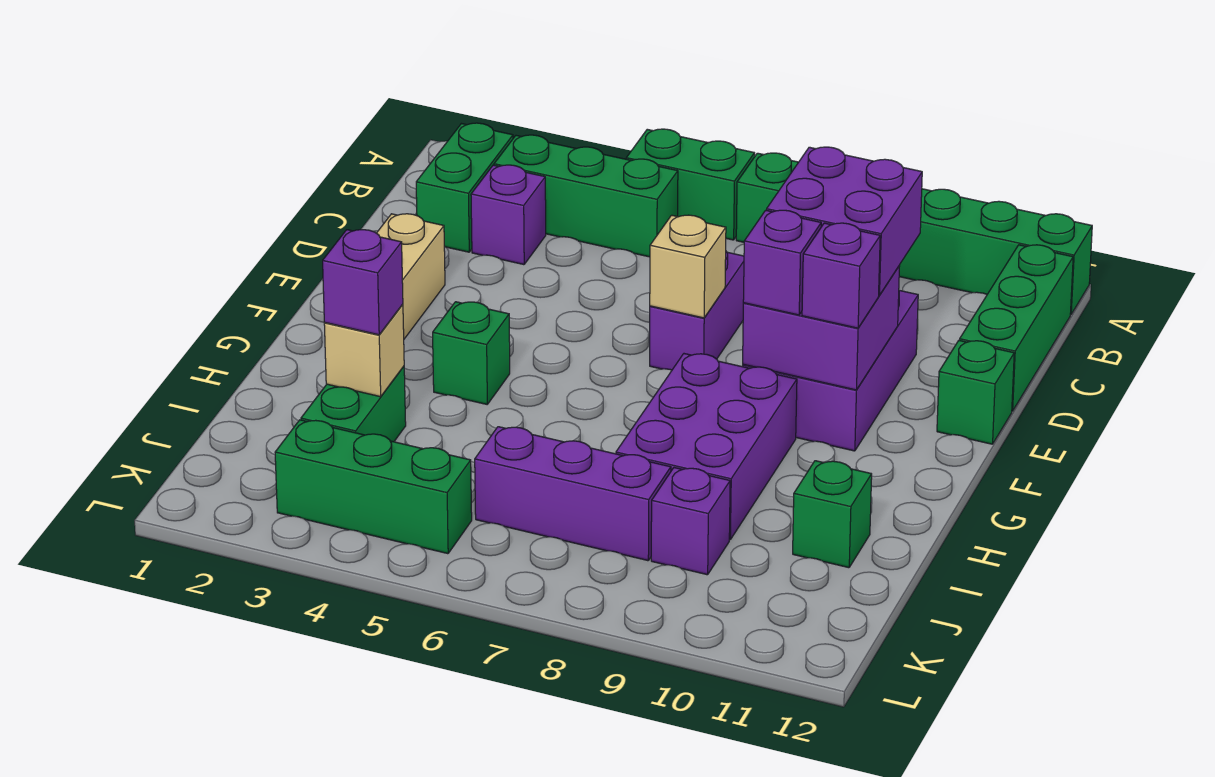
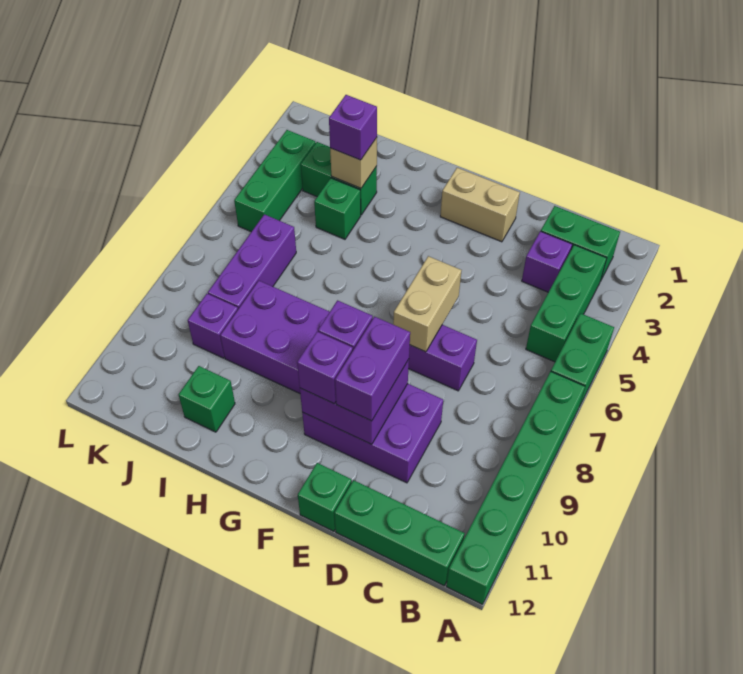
purple brick D9:E10 level 3 -> purple brick E9:E10 level 3
tan brick E7 level 2 -> tan brick E6:E7 level 2
green brick G4 level 1 -> green brick I4 level 1

